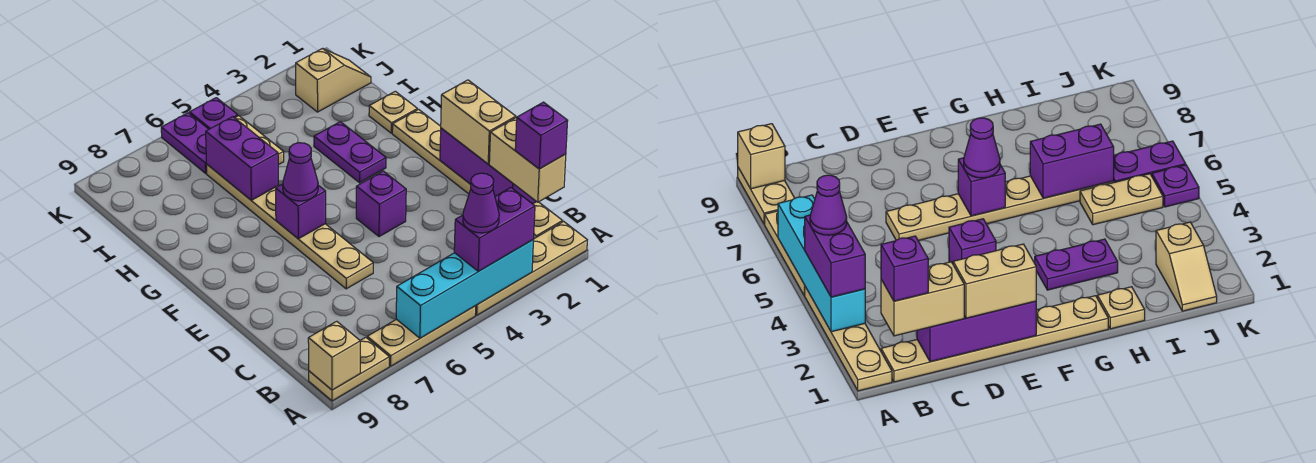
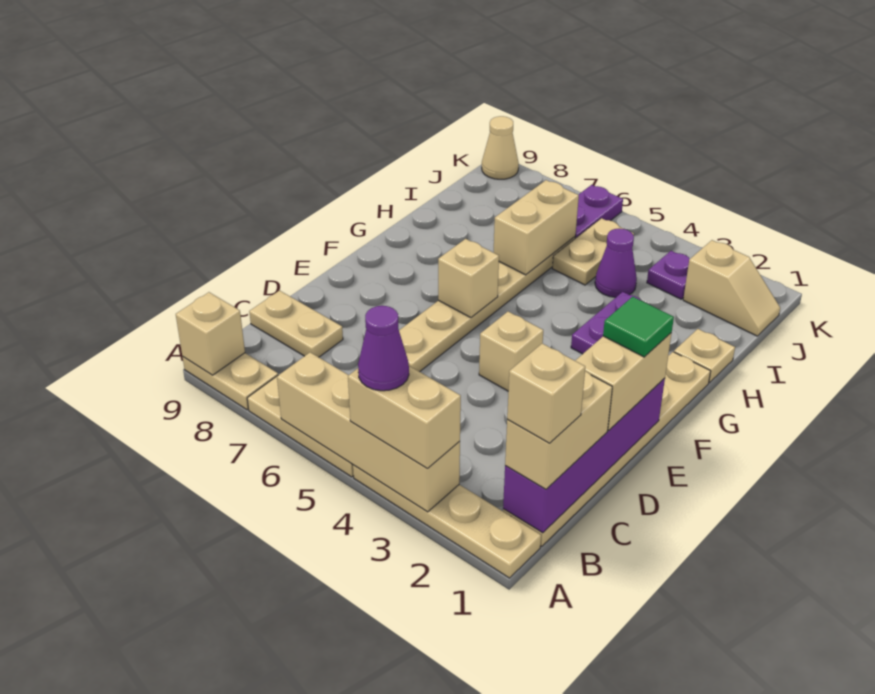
cyan brick A3:A6 level 2 -> tan brick A3:A6 level 2
purple brick A3:A4 level 3 -> tan brick A3:A4 level 3
purple brick B1 level 4 -> tan brick B1 level 4
purple brick C1:E1 level 2 -> purple brick B1:E1 level 2
none -> tan plate C8:C9 level 1
none -> green tile E1 level 4
purple brick E4 level 1 -> tan brick E4 level 1
purple brick F6 level 2 -> tan brick F6 level 2
purple cone F6 level 3 -> purple cone I4 level 1
purple brick H6:I6 level 2 -> tan brick H6:I6 level 2
purple plate K5 level 1 -> purple plate J3 level 1
none -> tan cone K9 level 1

